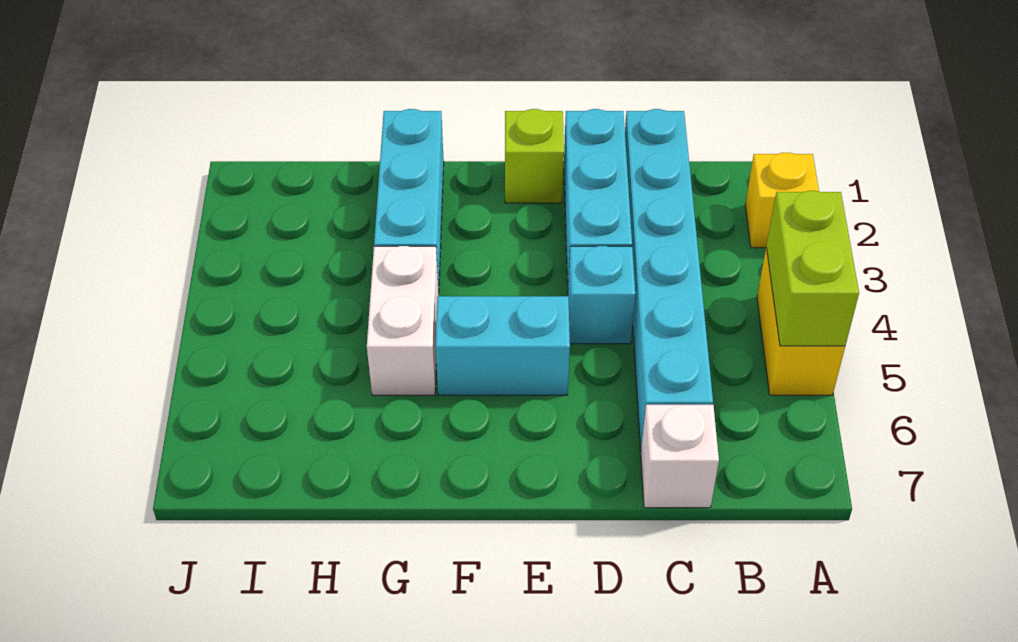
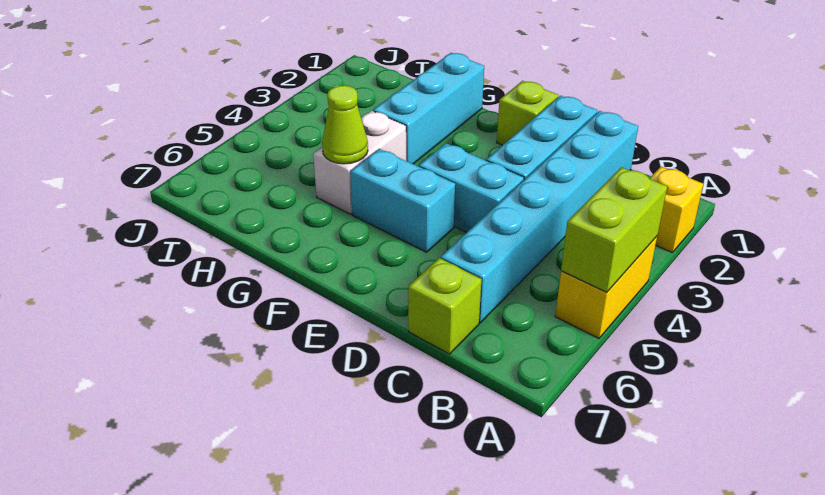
white brick C7 level 1 -> lime brick C7 level 1
cyan brick D4 level 1 -> cyan brick D4:E4 level 1
none -> lime cone G5 level 2

